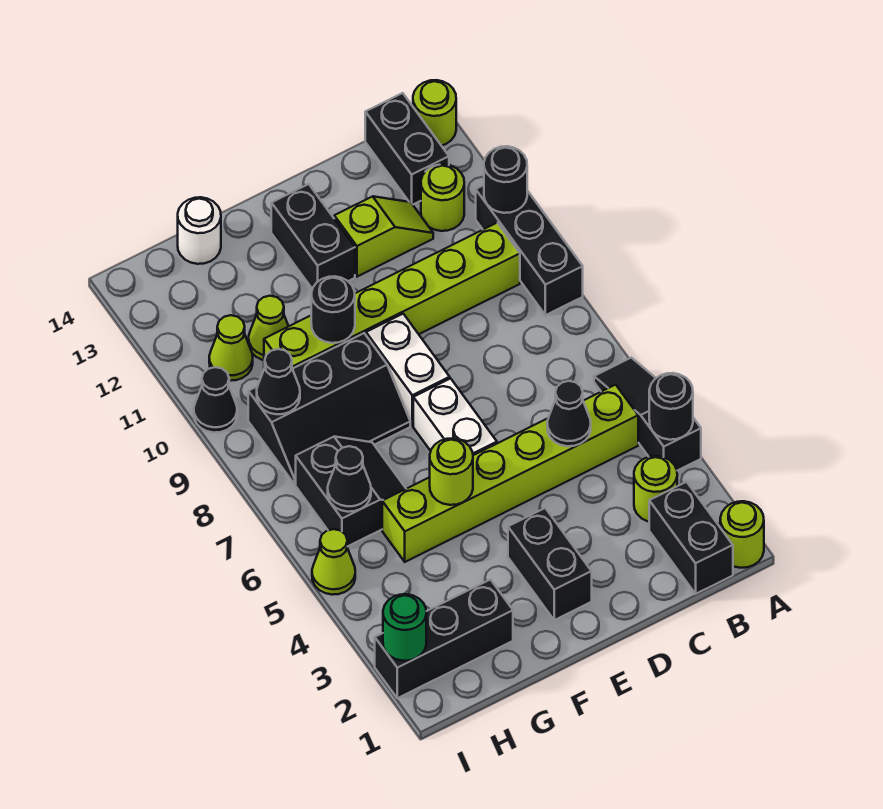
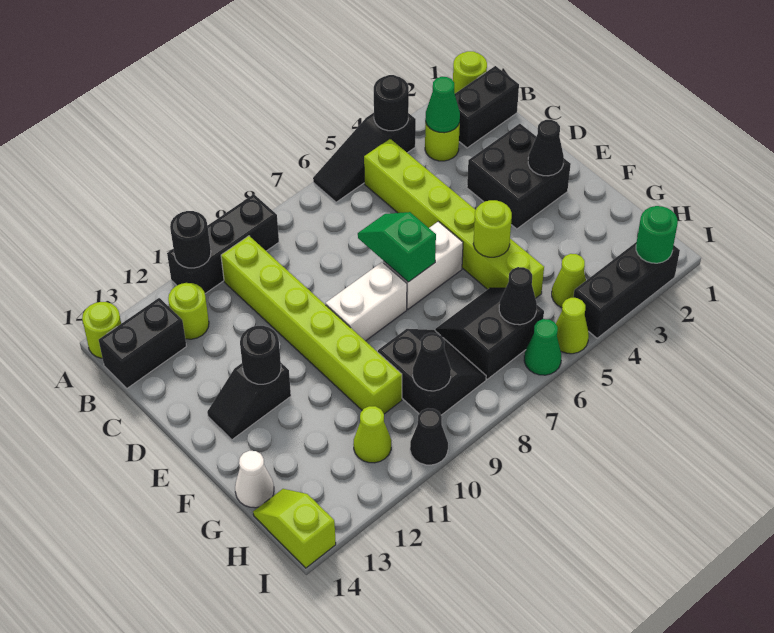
none -> green cone B3 level 2
black cone C5 level 2 -> black cone E2 level 2
lime slope C12:D12 level 1 top D -> lime slope H14:I14 level 1 top I
none -> green slope D7:E7 level 2 top E
black brick E2:E3 level 1 -> black brick D2:E3 level 1
black brick E12:E13 level 1 -> black slope E12:E13 level 1 top 12
black slope F8:H9 level 1 top 9 -> black slope G8:H9 level 1 top 9
black round brick F10 level 2 -> black round brick E12 level 2
black brick G2:I2 level 1 -> black brick I2:I4 level 1
lime cone G11 level 1 -> lime cone H4 level 1
white round brick G14 level 1 -> white cone G14 level 1
none -> green cone I6 level 1

